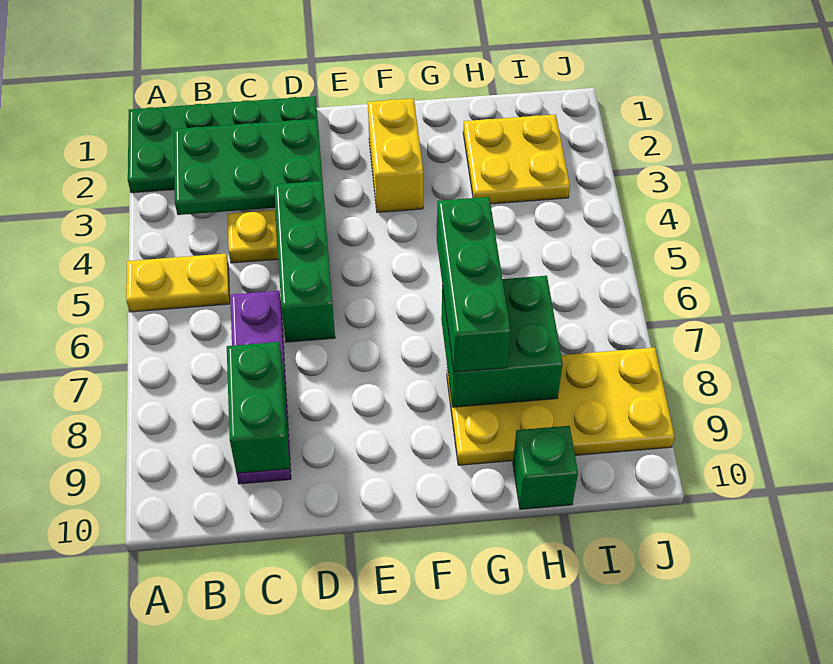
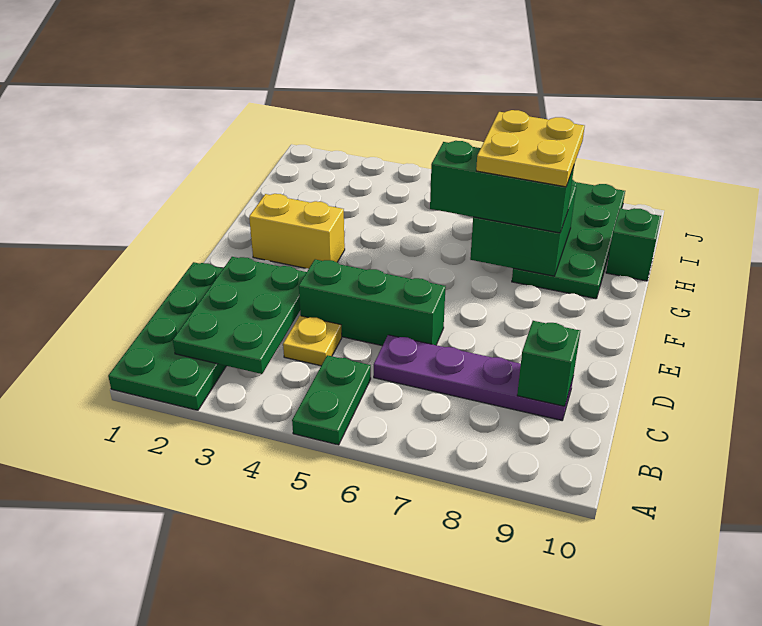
yellow plate A5:B5 level 1 -> green plate A5:B5 level 1
green brick C8:C9 level 2 -> green brick C9 level 2
yellow plate G8:J9 level 1 -> green plate G8:J9 level 1
yellow plate H2:I3 level 1 -> yellow plate G7:H8 level 4

